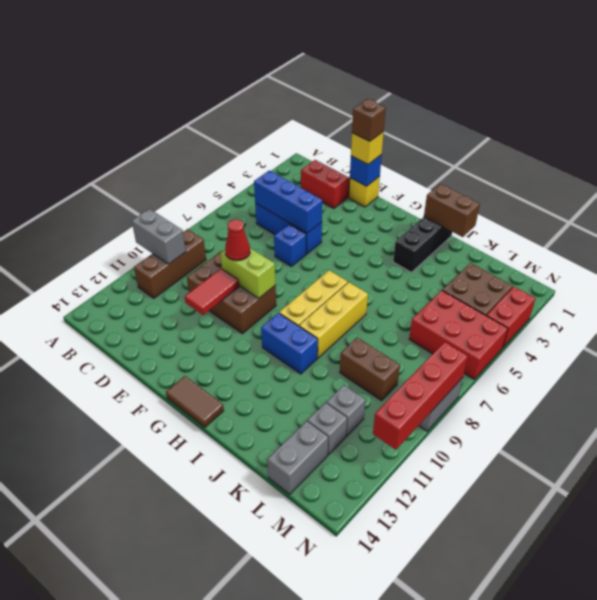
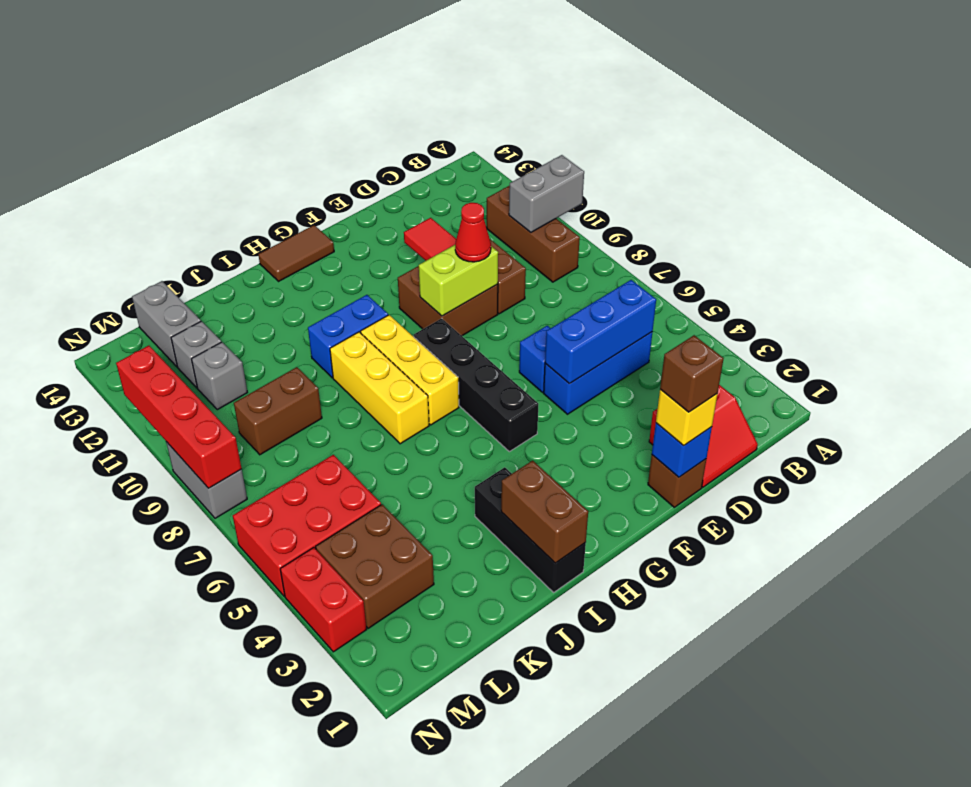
yellow brick E1 level 1 -> brown brick E1 level 1
none -> black brick G5:G8 level 1
brown brick I1:J1 level 2 -> brown brick I1:I2 level 2

